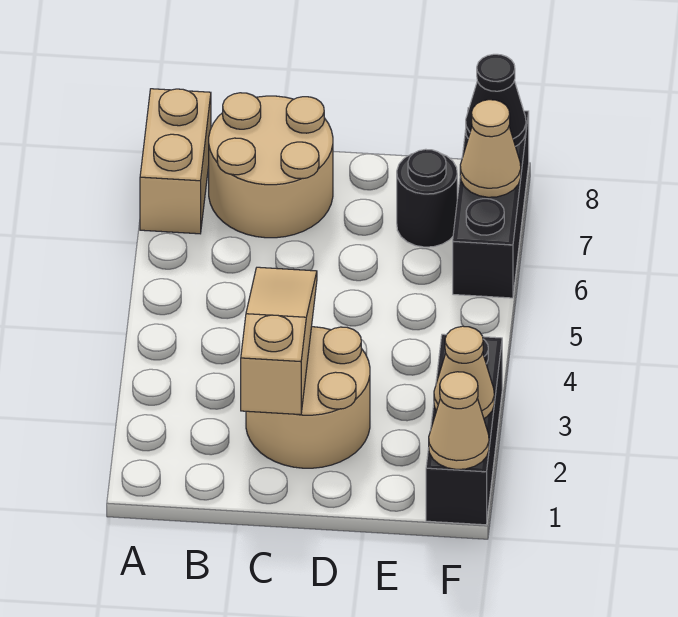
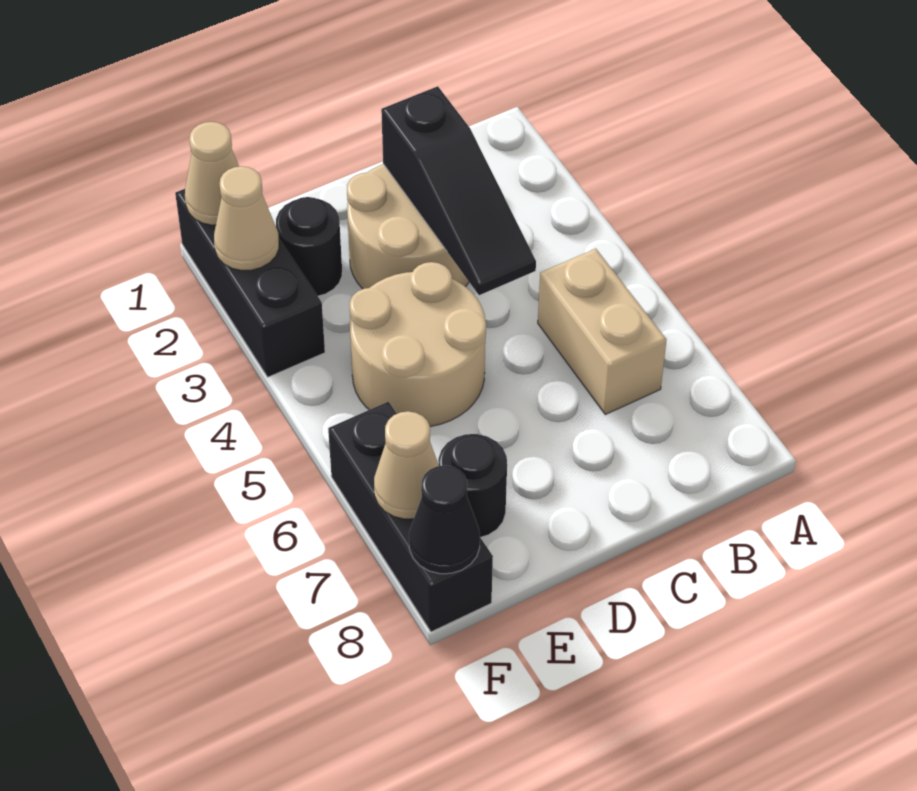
tan brick A7:A8 level 1 -> tan brick B5:B6 level 1
tan round brick B7:C8 level 1 -> tan round brick D4:E5 level 1
tan slope C2:C4 level 2 top 2 -> black slope C2:C4 level 2 top 2
none -> black round brick E2 level 1

